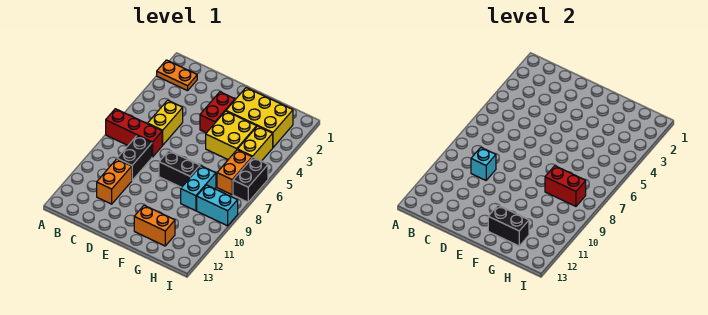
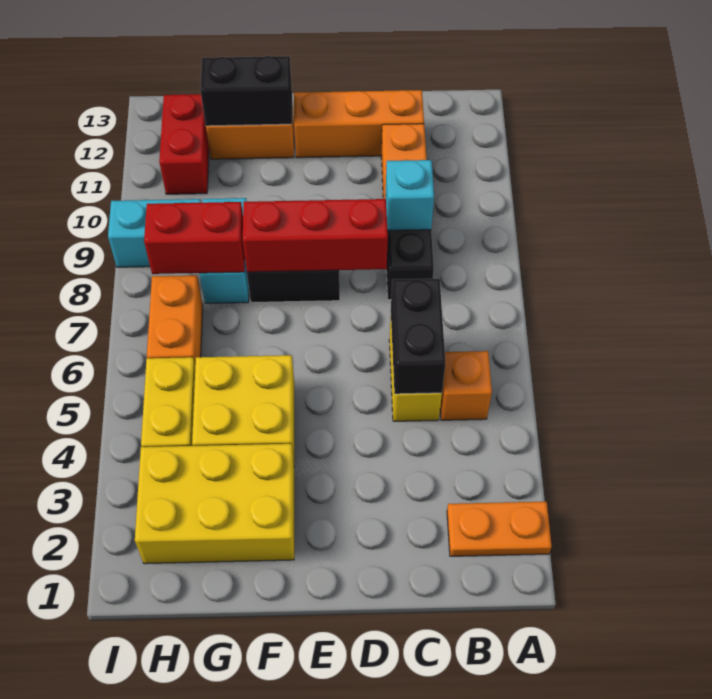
red brick A7:C7 level 1 -> red brick D8:F8 level 2
none -> orange brick B5 level 1
none -> orange brick C12:E12 level 1
red brick E3:E4 level 1 -> red brick H11:H12 level 1
black brick I6:I7 level 1 -> black brick C5:C6 level 2

